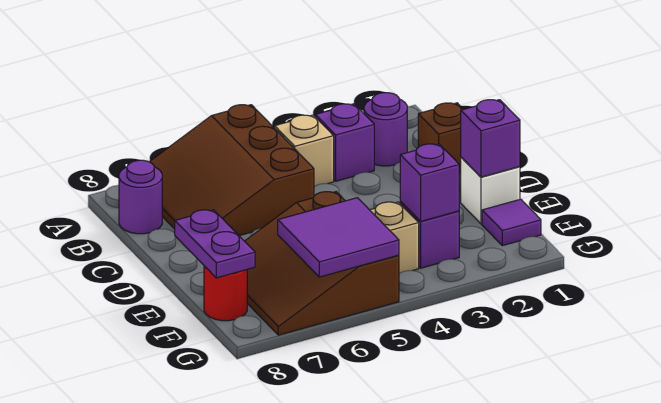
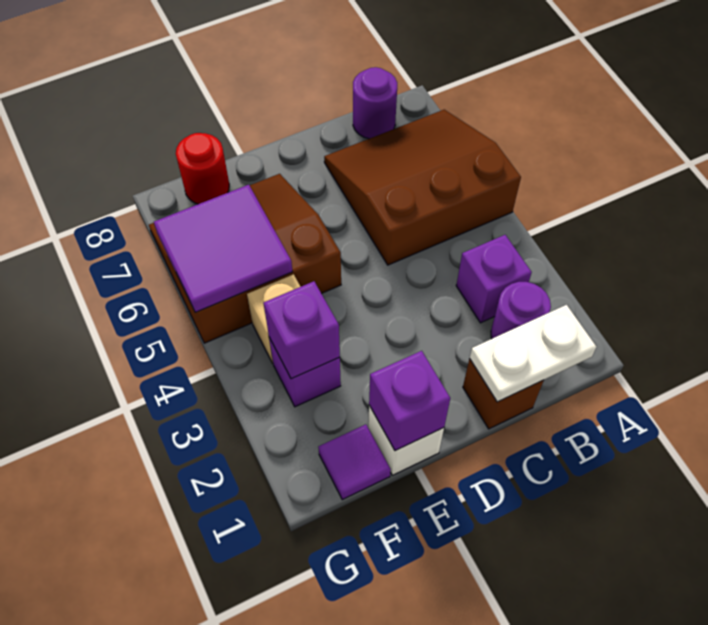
none -> white plate B1:C1 level 2
tan brick B4 level 1 -> none
purple plate E8:F8 level 2 -> none

